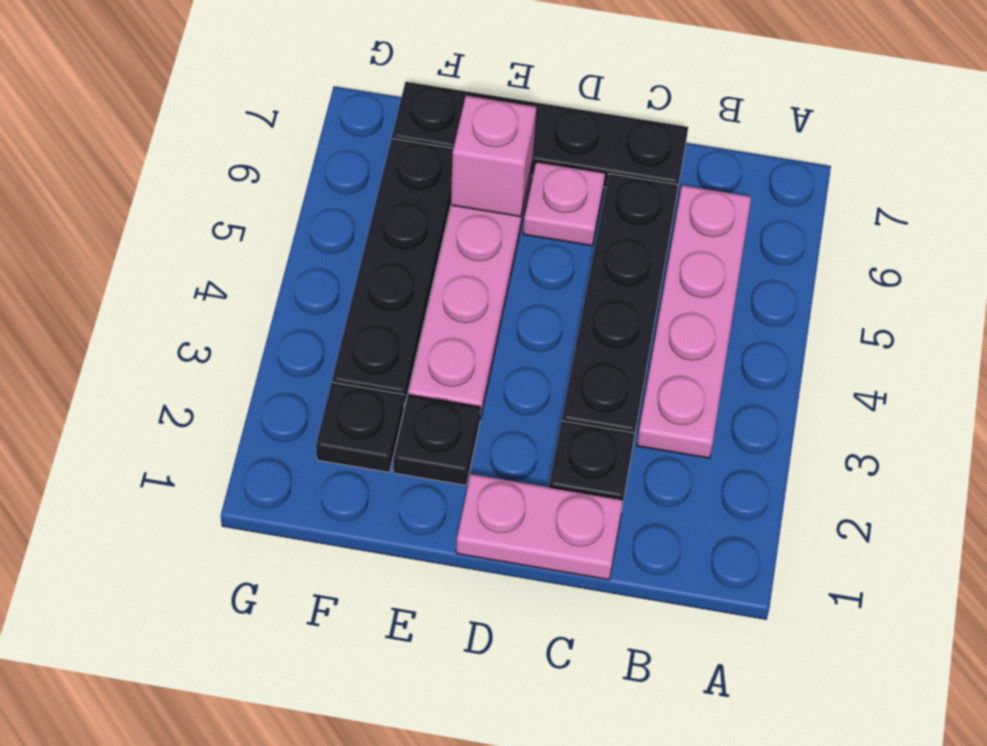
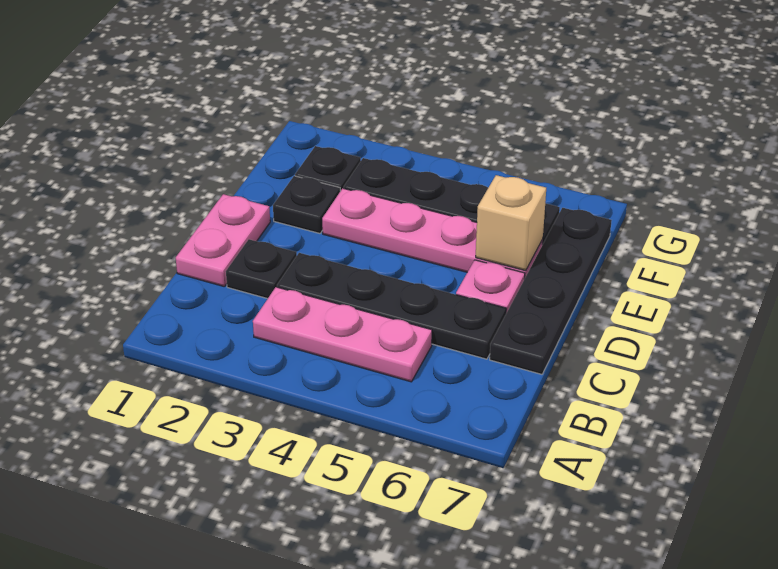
pink plate B3:B6 level 1 -> pink plate B3:B5 level 1
pink brick E6 level 2 -> tan brick E6 level 2

